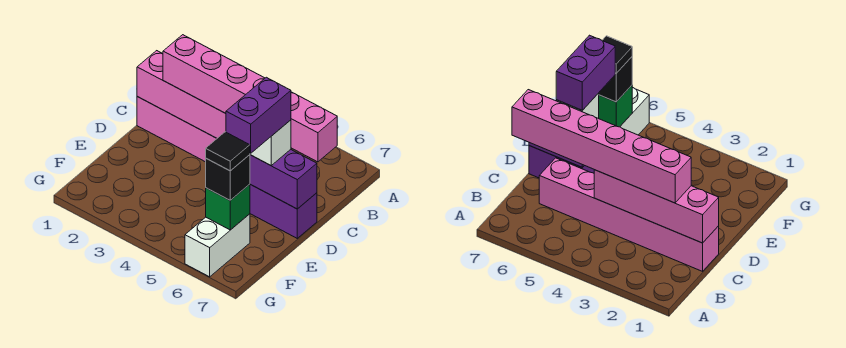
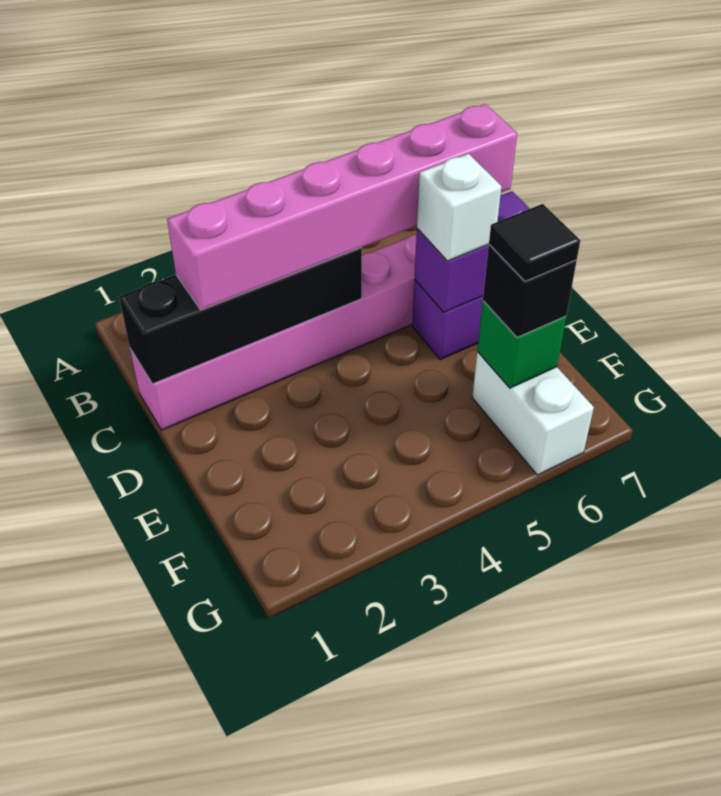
pink brick C1:C4 level 2 -> black brick C1:C4 level 2
purple brick D6:E6 level 4 -> none

